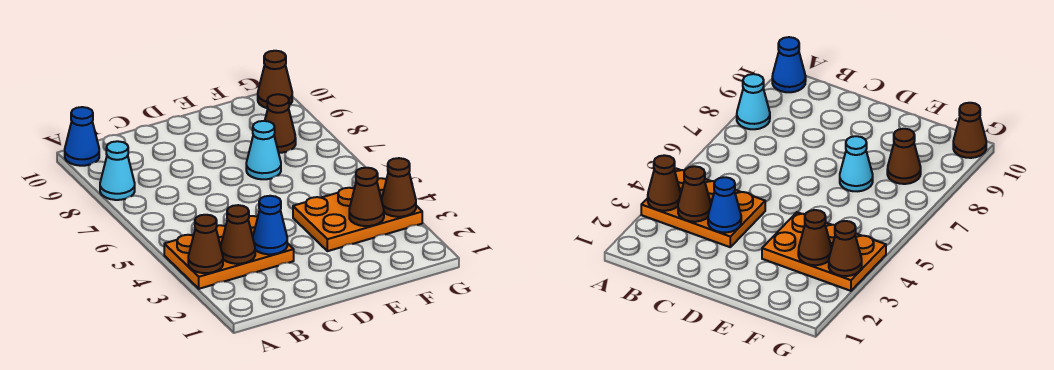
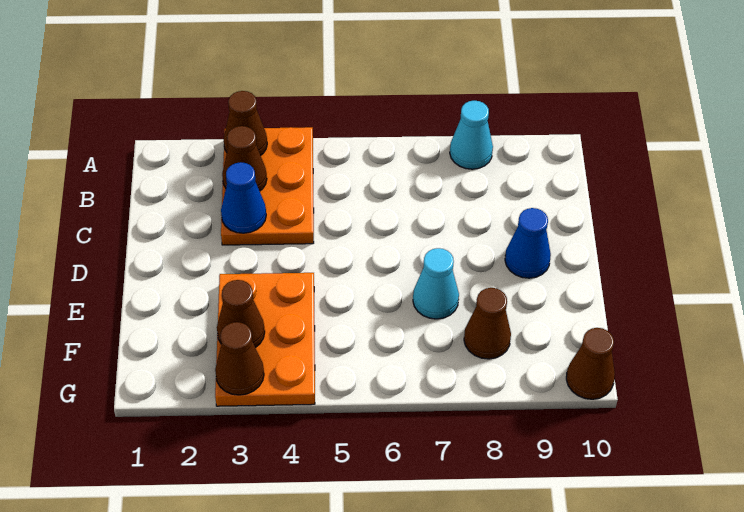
blue cone A10 level 1 -> blue cone D9 level 1

